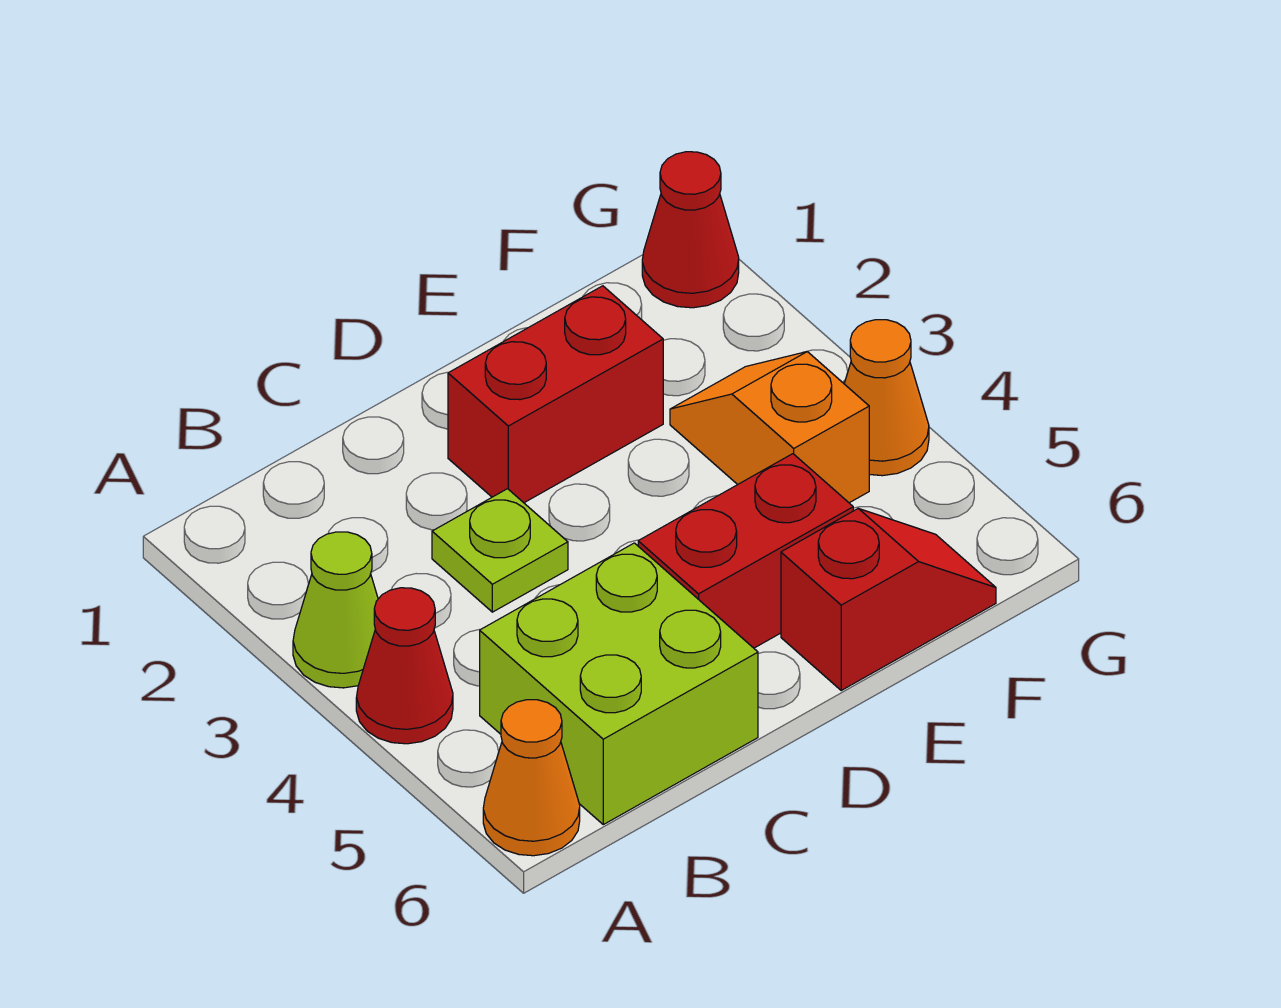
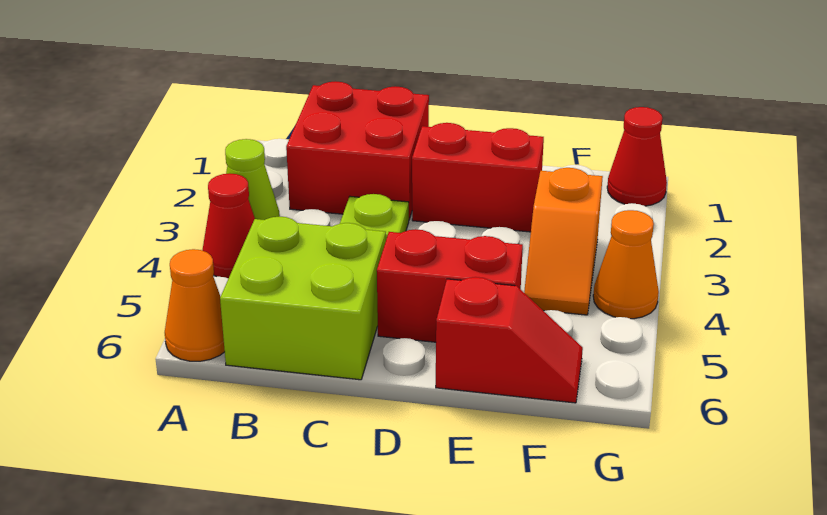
none -> red brick B1:C2 level 1
orange slope F3:F4 level 1 top 4 -> orange slope F3:F4 level 1 top 3

